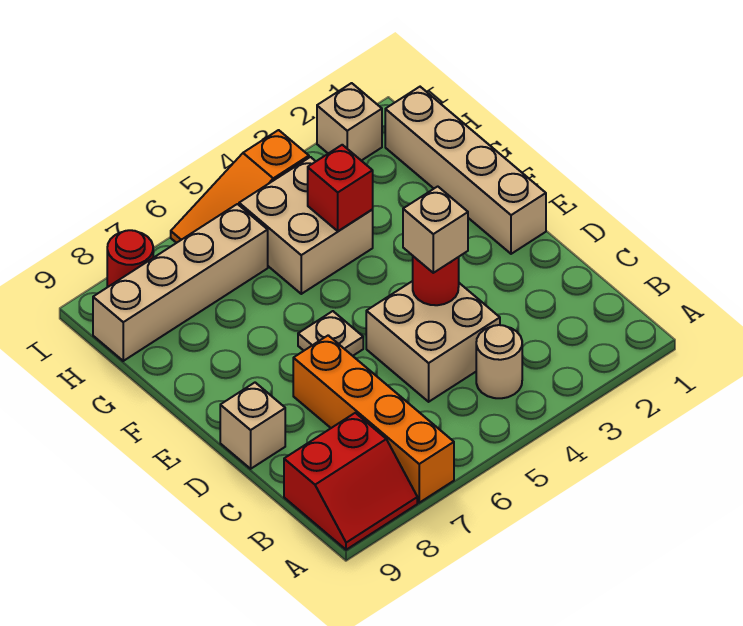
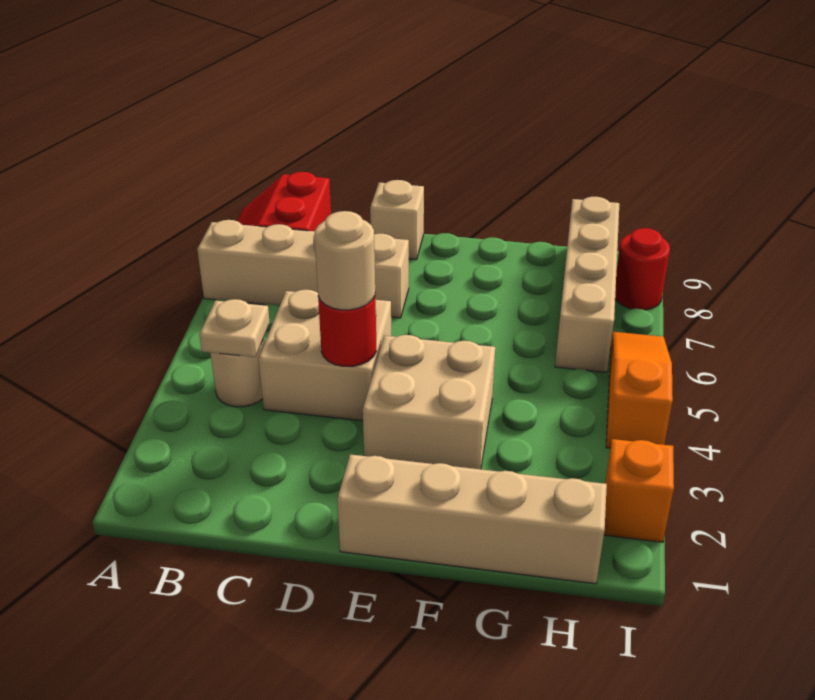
orange brick A7:D7 level 1 -> tan brick A7:D7 level 1
tan brick D4 level 3 -> tan round brick D4 level 3
tan plate E6 level 1 -> tan plate B4 level 2
tan brick G4:H5 level 1 -> tan brick E3:F4 level 1
red brick G4 level 2 -> none
tan brick I2 level 1 -> orange brick I2 level 1

